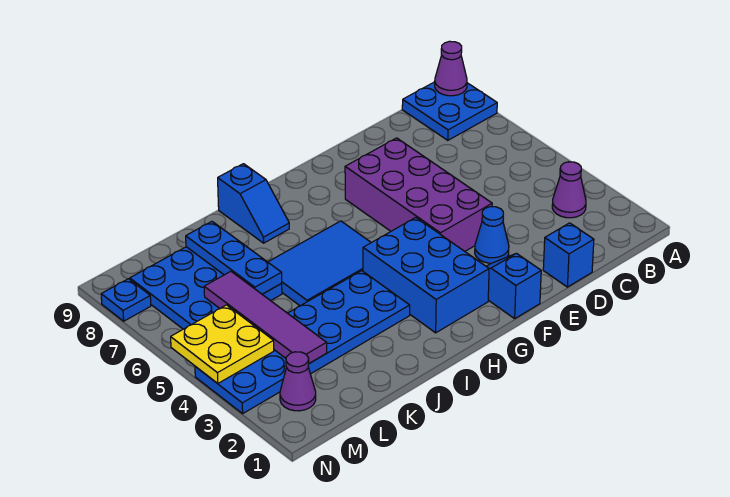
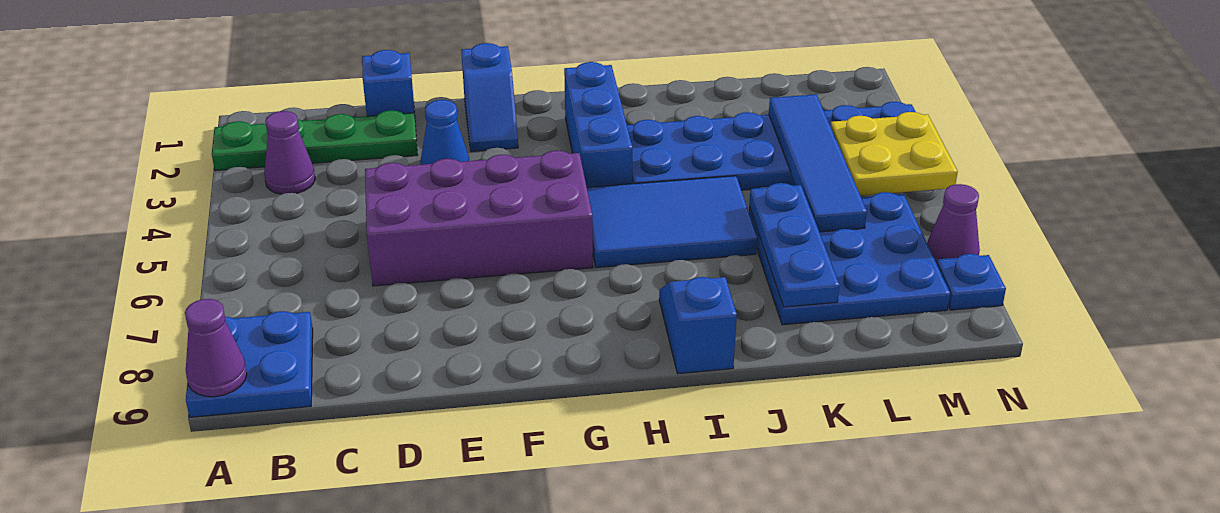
none -> green plate A2:D2 level 1
purple brick E4:F7 level 1 -> purple brick D5:G6 level 1
blue brick G2:H4 level 1 -> blue brick H2:H4 level 1
purple tile L3:L6 level 2 -> blue tile L3:L6 level 2
purple cone M2 level 1 -> purple cone N7 level 1

